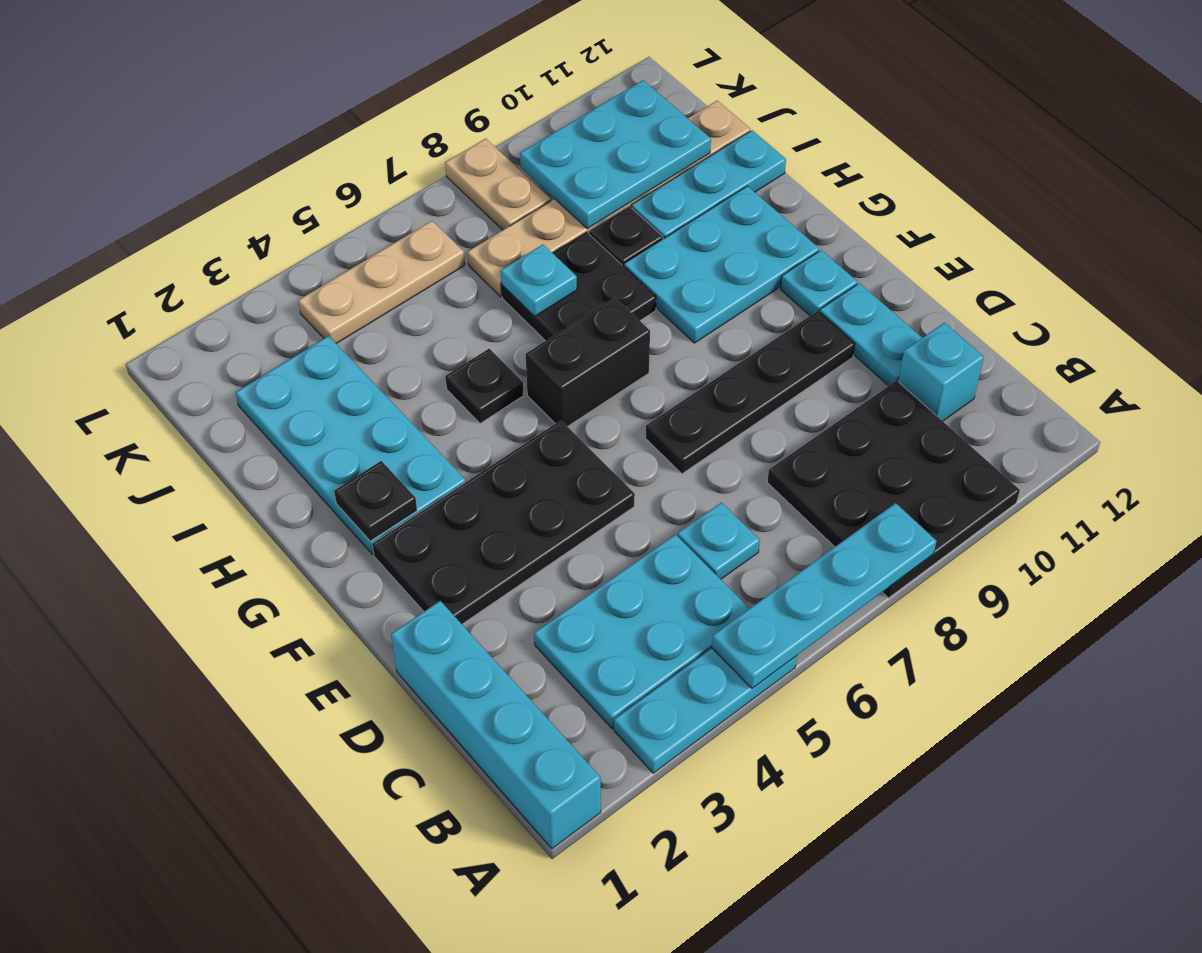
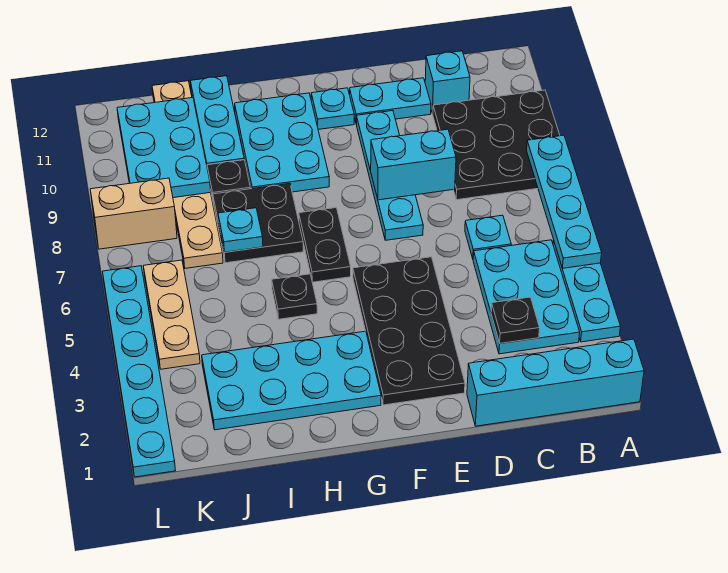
none -> cyan brick D8:E8 level 2
black plate E7:E10 level 1 -> cyan plate E7:E10 level 1
black plate G2 level 2 -> black plate C3 level 2
black brick G6:G7 level 1 -> black plate G6:G7 level 1
tan plate K8:L8 level 1 -> tan brick K8:L8 level 1
none -> cyan plate L1:L6 level 1

